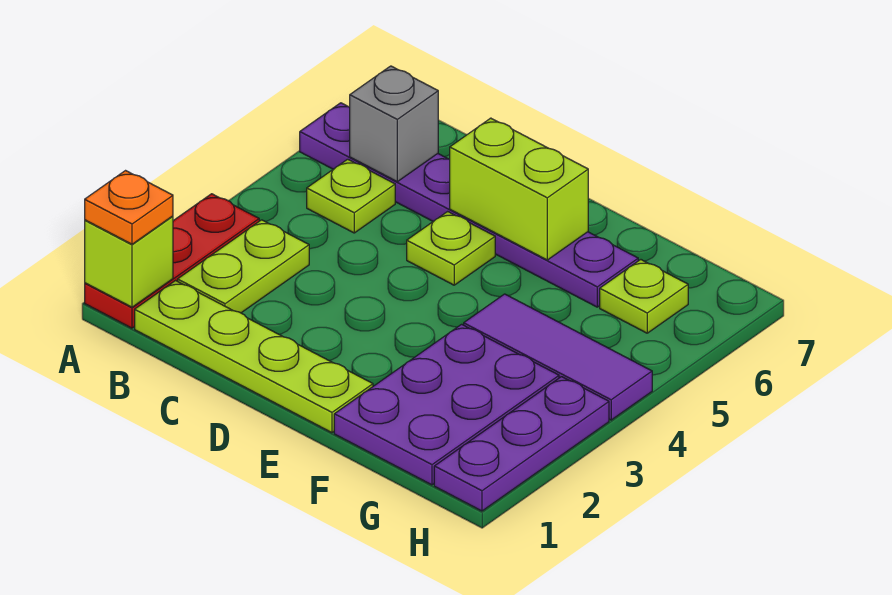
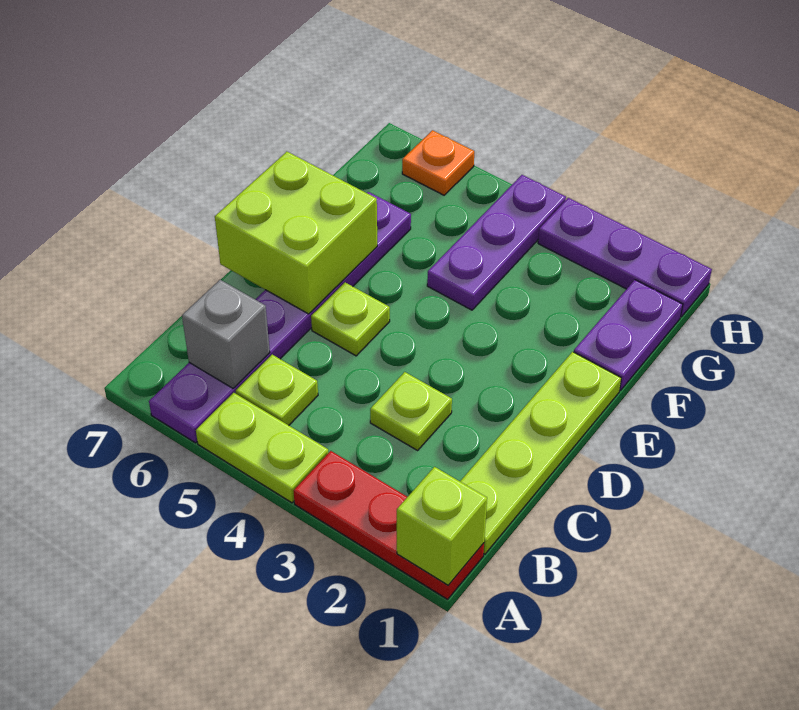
orange plate A1 level 3 -> orange plate H6 level 1
lime plate B2:B3 level 1 -> lime plate A4:A5 level 1
lime brick D6:E6 level 2 -> lime brick D6:E7 level 2
purple plate F1:G3 level 1 -> purple plate F1:G1 level 1
purple tile F4:H4 level 1 -> purple plate F4:H4 level 1
lime plate G6 level 1 -> lime plate C3 level 1

